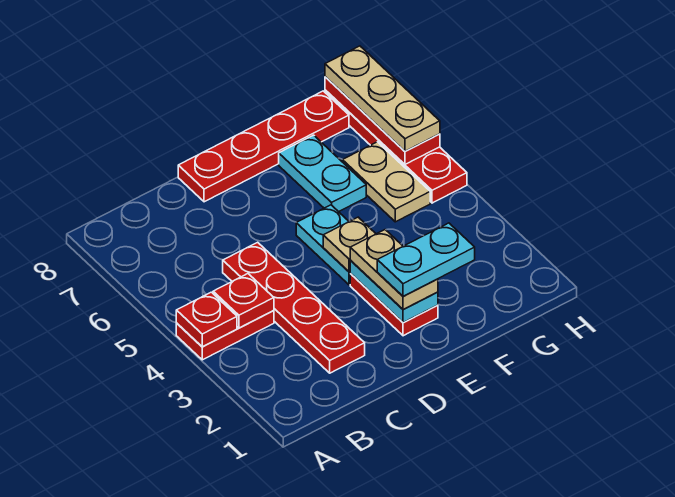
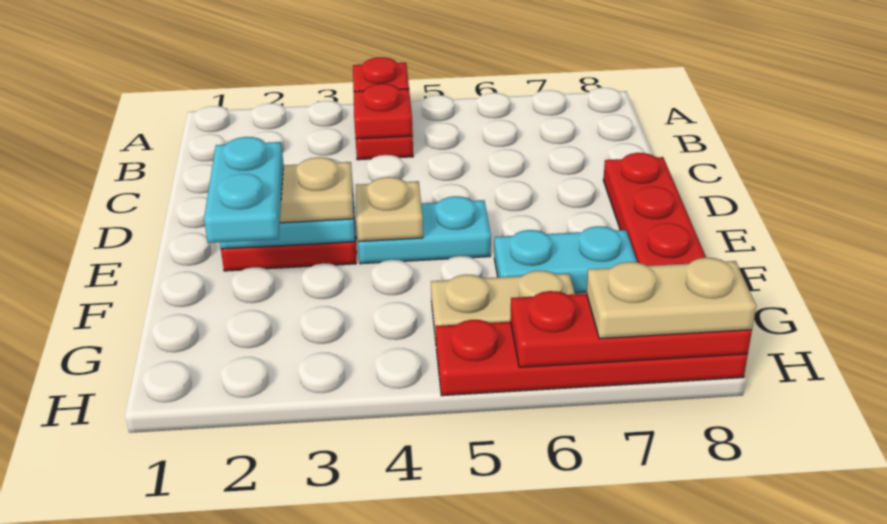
red plate C2:C5 level 1 -> none
tan plate H6:H8 level 3 -> tan plate H7:H8 level 3

